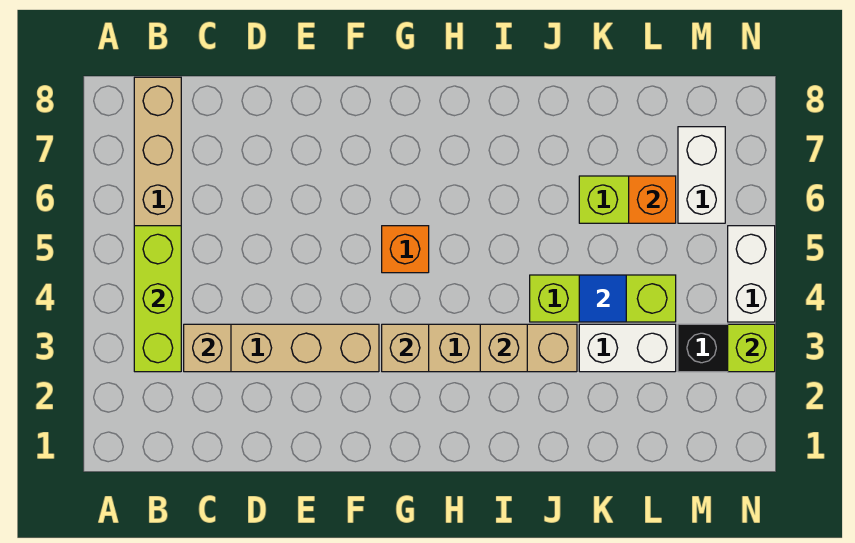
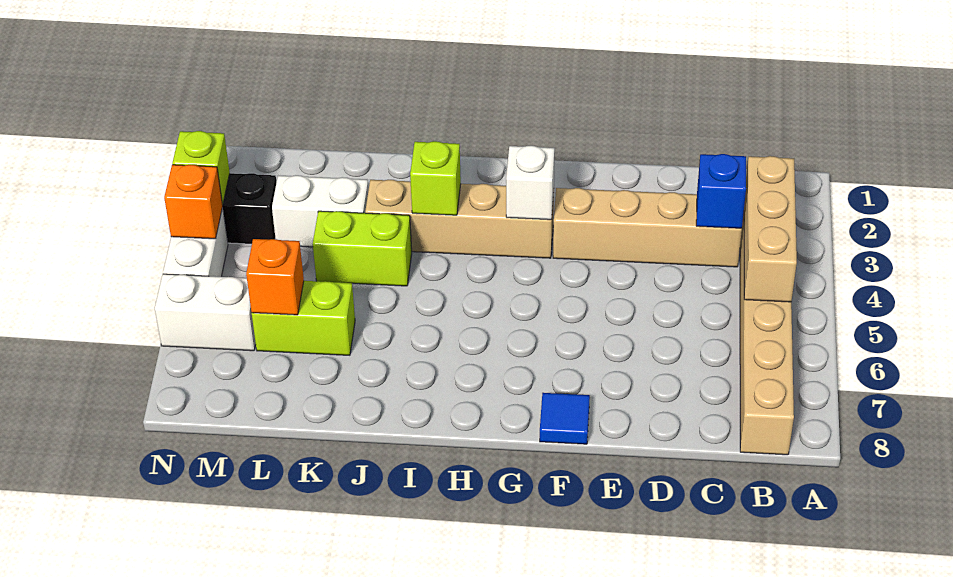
lime brick B3:B5 level 2 -> tan brick B3:B5 level 2
tan brick C3 level 2 -> blue brick C3 level 2
tan brick G3 level 2 -> white brick G3 level 2
orange brick G5 level 1 -> orange brick N4 level 2
tan brick I3 level 2 -> lime brick I3 level 2
lime brick J4:L4 level 1 -> lime brick J4:K4 level 1
blue tile K4 level 2 -> blue tile F8 level 1
white brick M6:M7 level 1 -> white brick M6:N6 level 1

